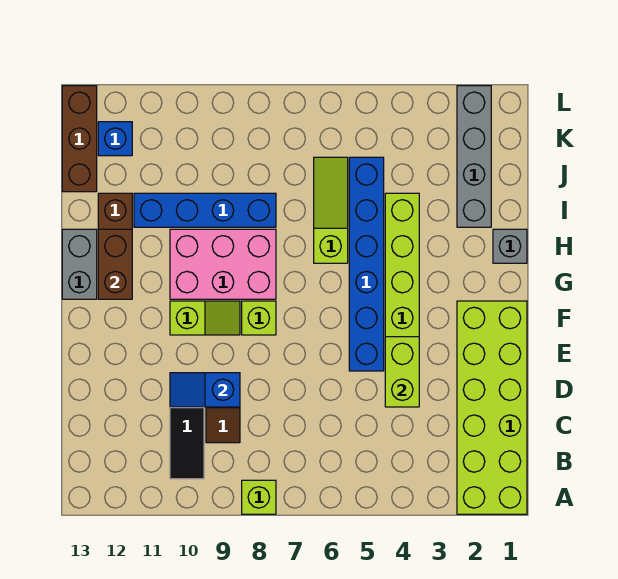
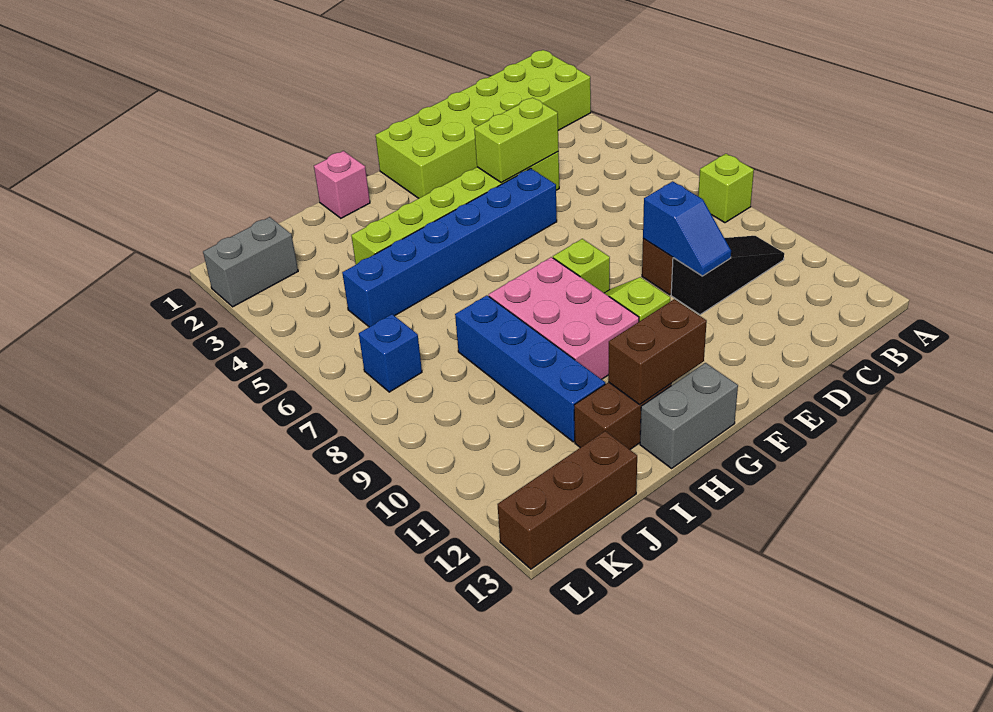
grey brick H1 level 1 -> pink brick H1 level 1
lime slope H6:J6 level 1 top H -> none
grey brick I2:L2 level 1 -> grey brick K2:L2 level 1
blue brick K12 level 1 -> blue brick K7 level 1

